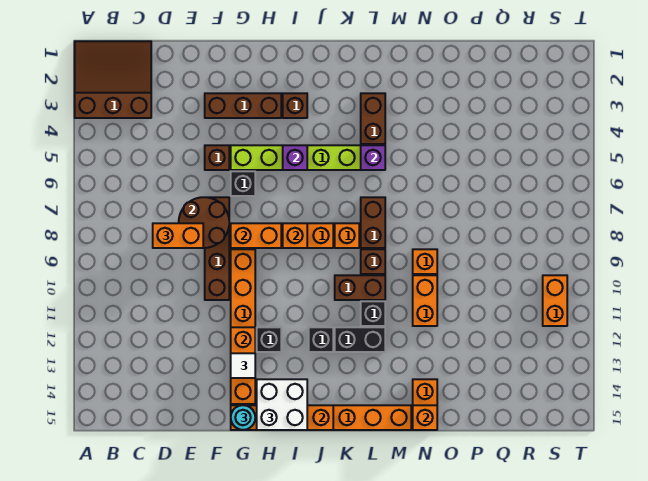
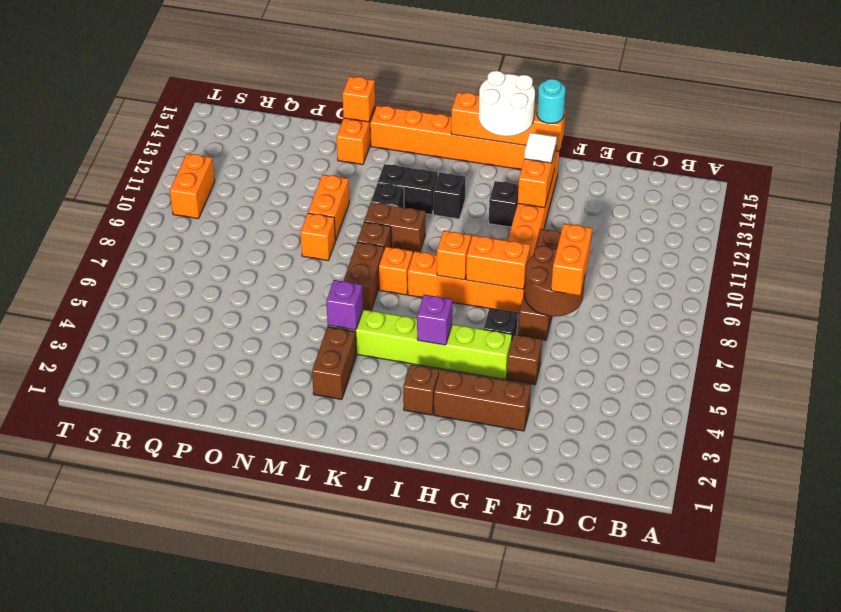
brown slope A1:C3 level 1 top 3 -> none
orange brick D8:E8 level 3 -> orange brick E7:E8 level 3
white brick H14:I15 level 3 -> white round brick H14:I15 level 3

